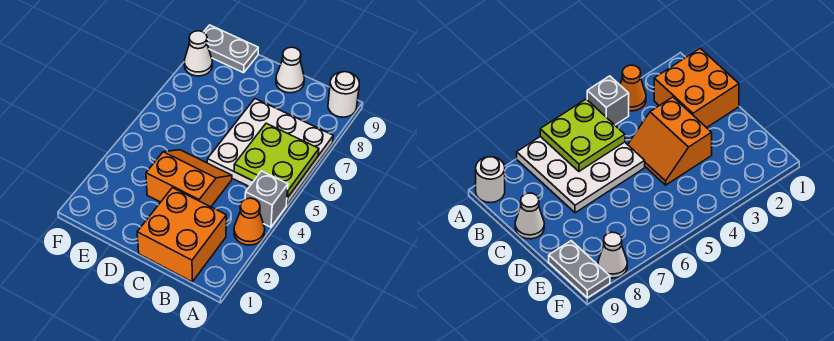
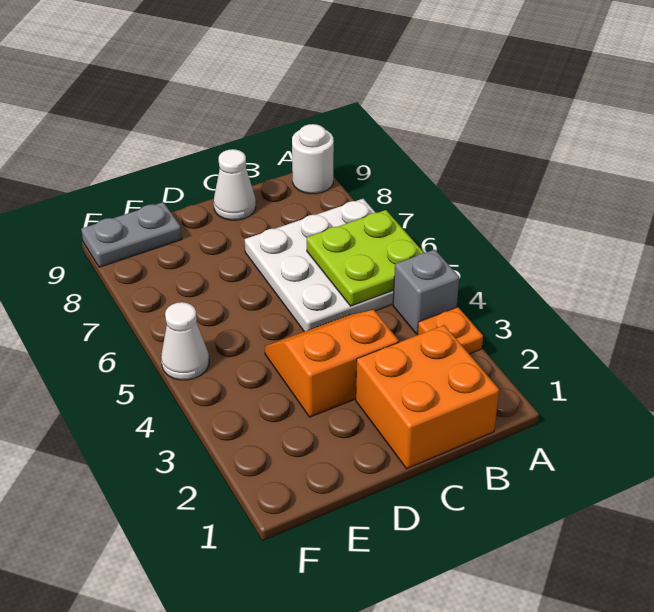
orange cone A3 level 1 -> orange plate A3 level 1
white cone F8 level 1 -> white cone F5 level 1

